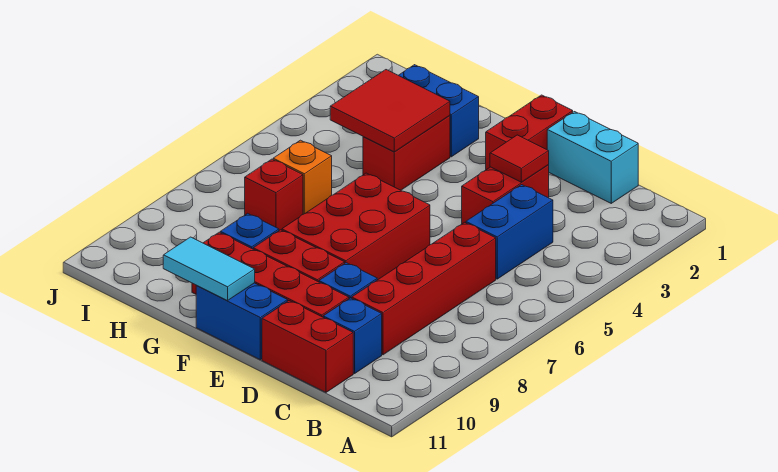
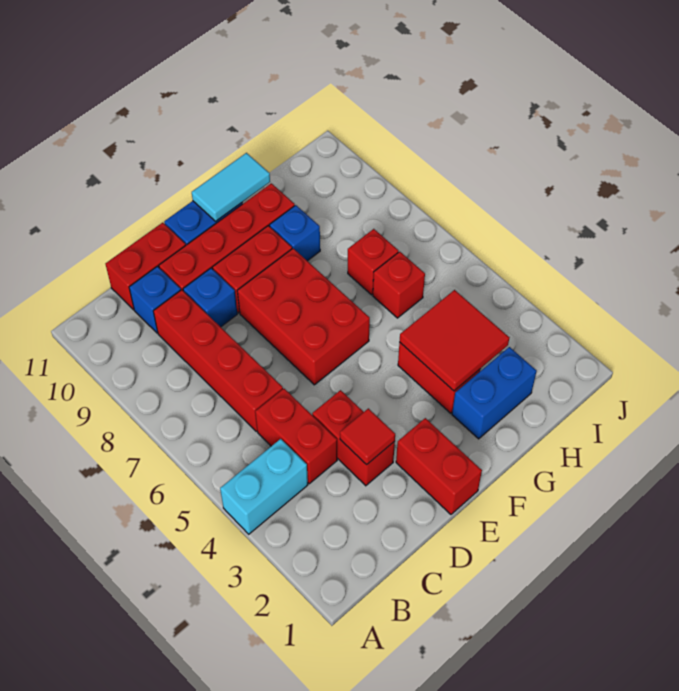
cyan brick C1:D1 level 1 -> cyan brick A4:B4 level 1
blue brick C4:C5 level 1 -> red brick C4:C5 level 1
orange brick H6 level 1 -> red brick H6 level 1

